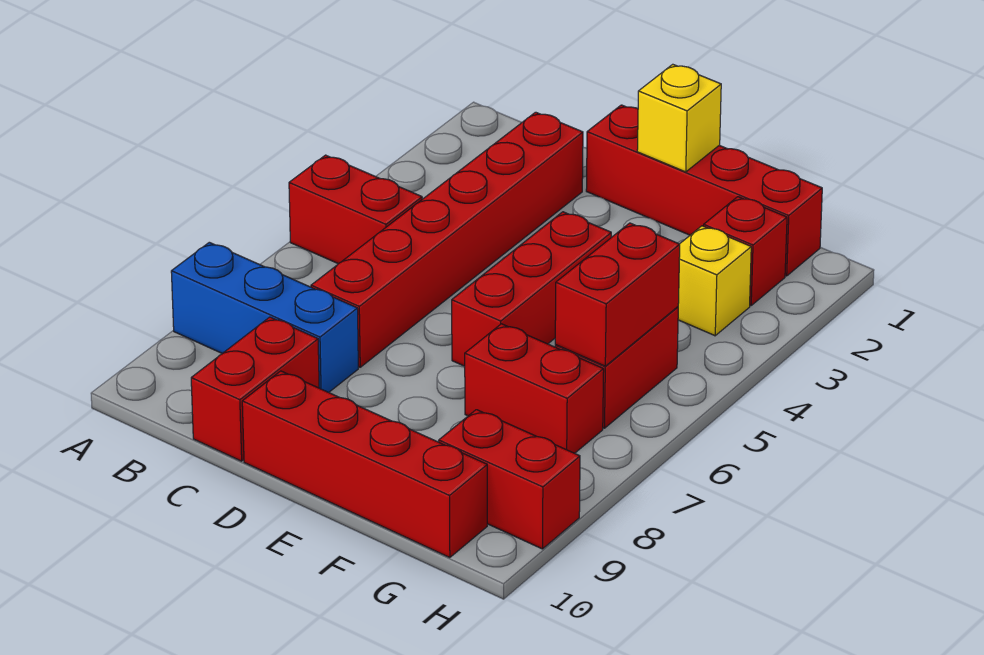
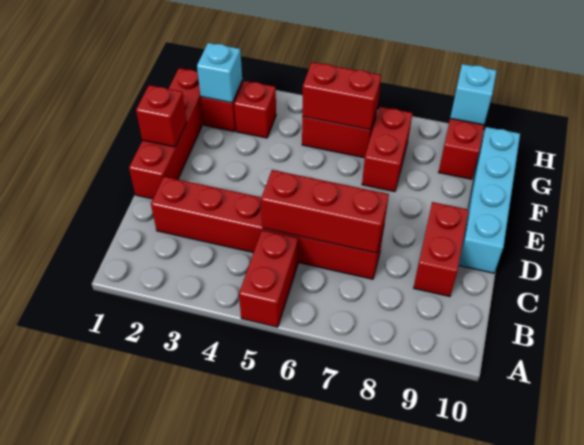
blue brick A8:C8 level 1 -> none
red brick C9:C10 level 1 -> red brick C9:D9 level 1
red brick D10:G10 level 1 -> cyan brick D10:G10 level 1
yellow brick E1 level 2 -> red brick E1 level 2
red brick E4:E6 level 1 -> red brick C5:C7 level 2
none -> cyan brick G2 level 2
yellow brick G3 level 1 -> red brick G3 level 1
none -> cyan brick H9 level 2

